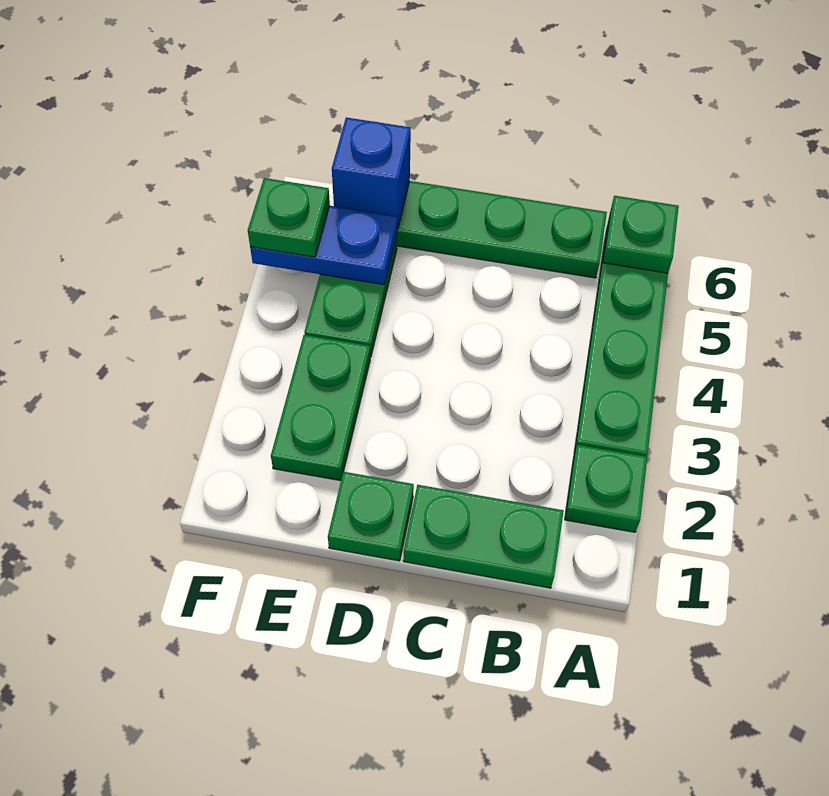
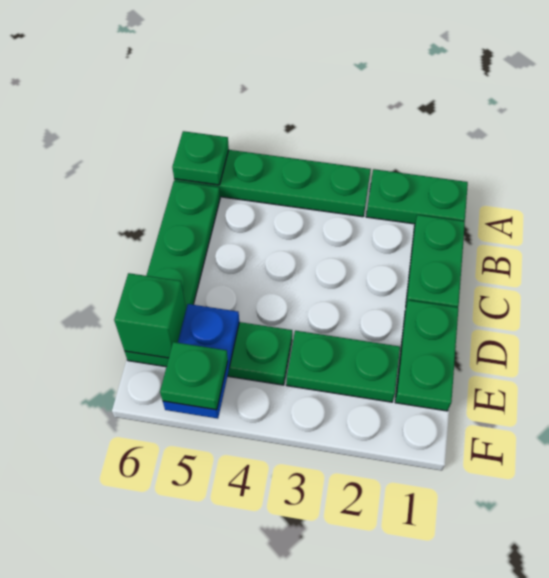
green plate A2 level 1 -> green plate A1:A2 level 1
green plate D1 level 1 -> green plate D1:E1 level 1
blue brick E6 level 2 -> green brick E6 level 2

